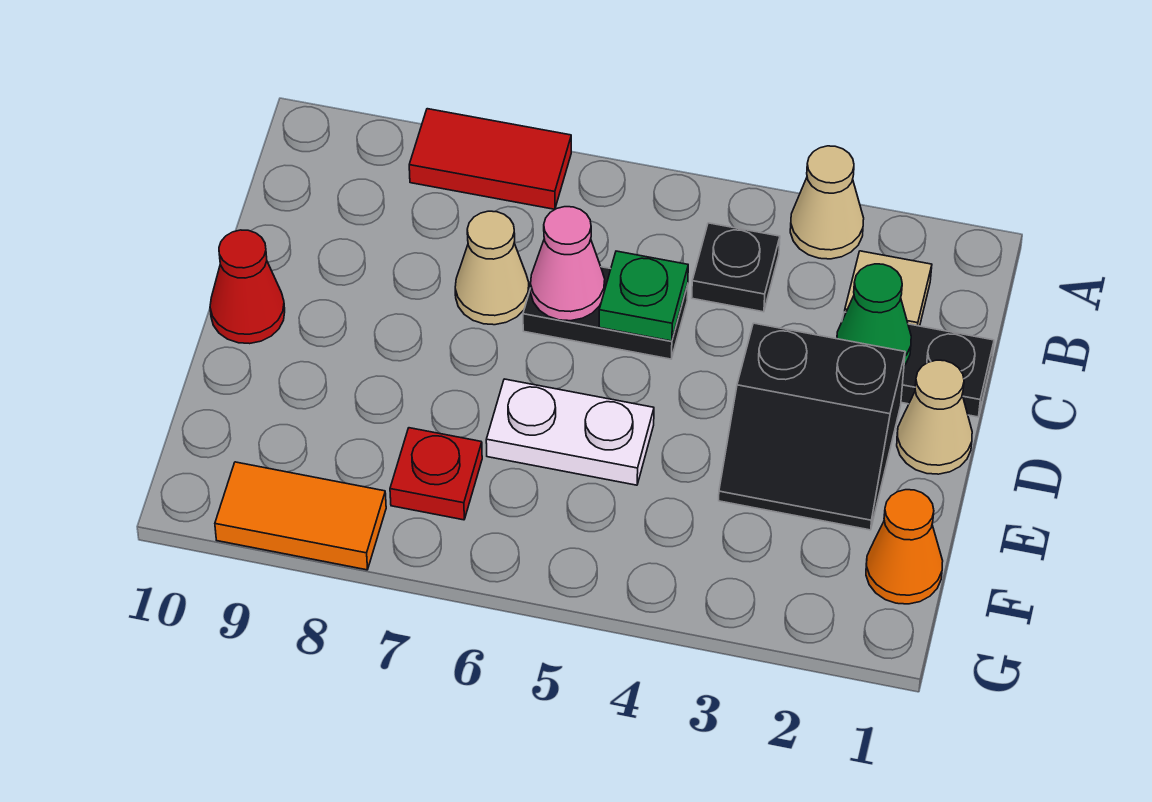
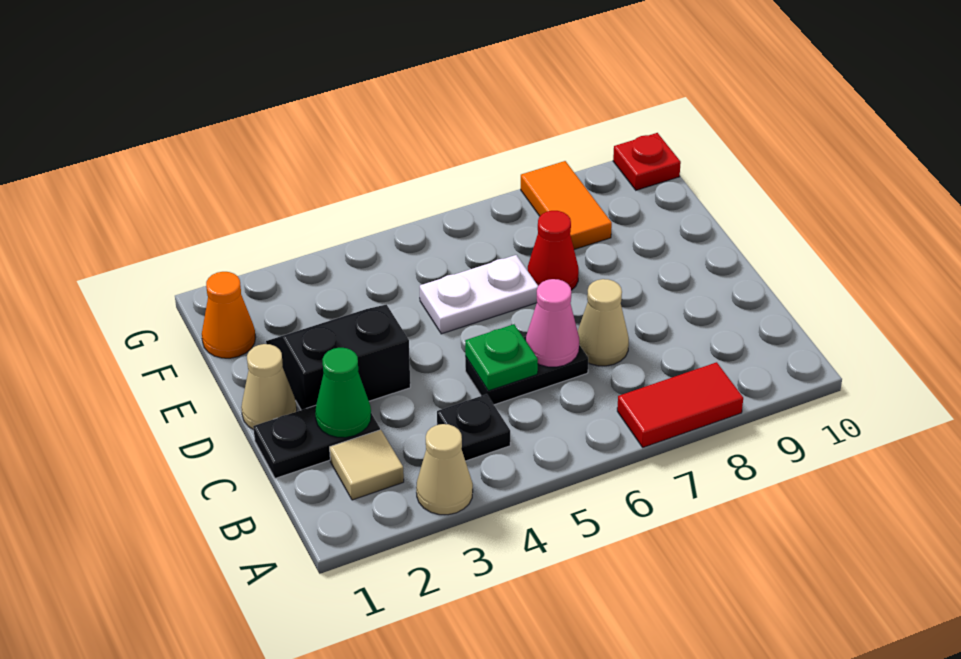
red cone D10 level 1 -> red cone E7 level 1
red plate F7 level 1 -> red plate G10 level 1
orange tile G8:G9 level 1 -> orange tile F8:G8 level 1

